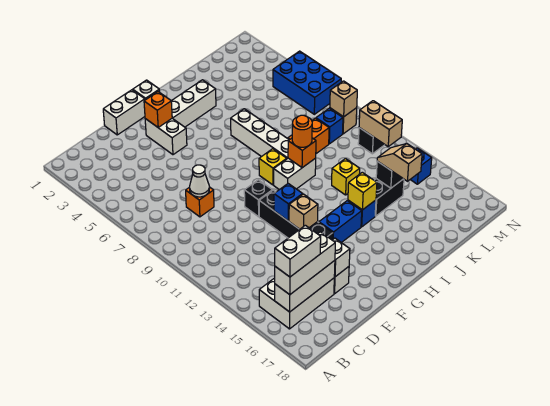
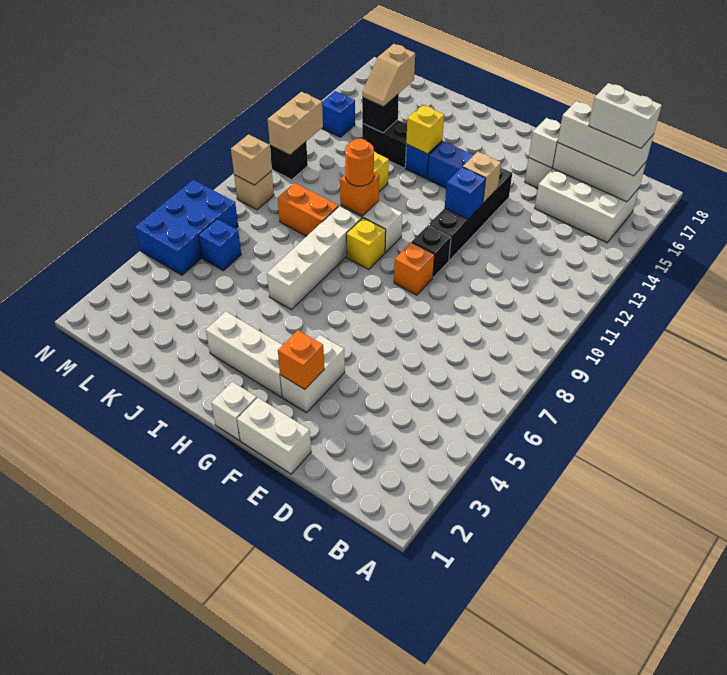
orange brick D8 level 1 -> orange brick F9 level 1
white cone D8 level 2 -> none
blue brick L9 level 1 -> blue brick L6 level 1

